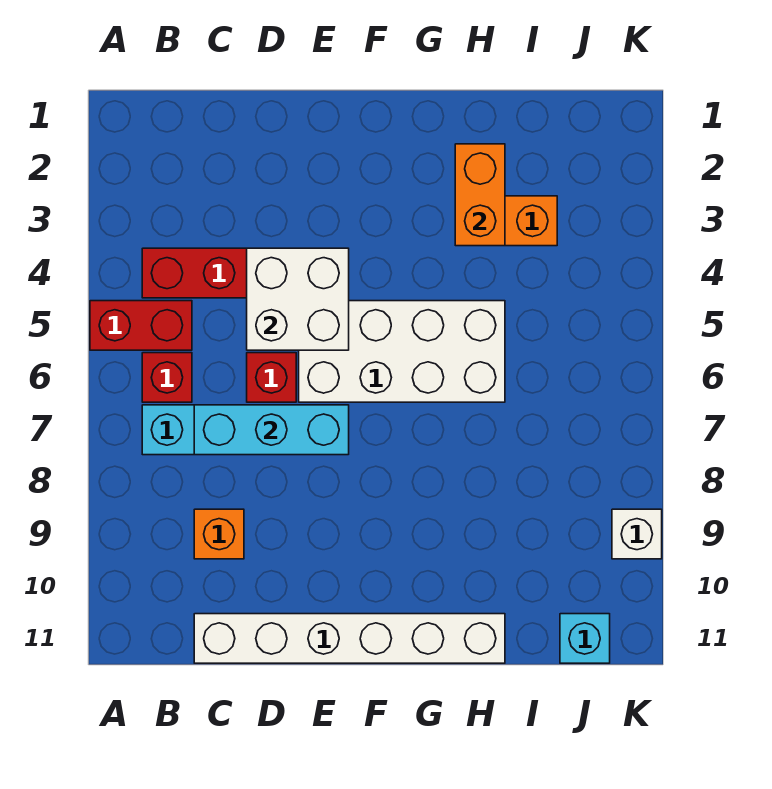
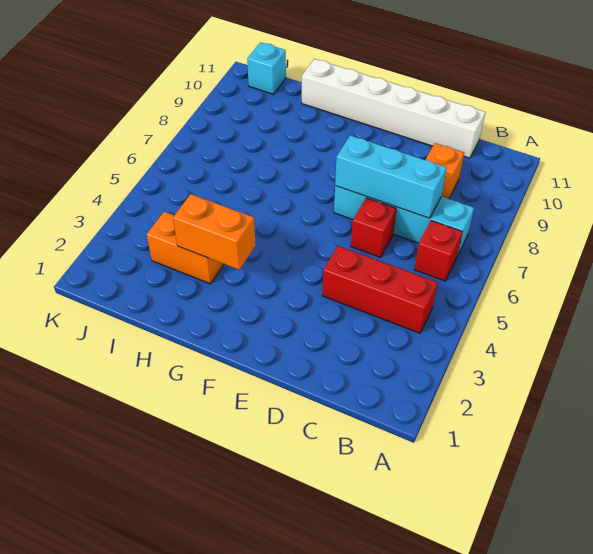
red brick A5:B5 level 1 -> none
white brick D4:E5 level 2 -> none
white brick E5:H6 level 1 -> none
orange brick H2:H3 level 2 -> orange brick G3:H3 level 2
white brick K9 level 1 -> none

